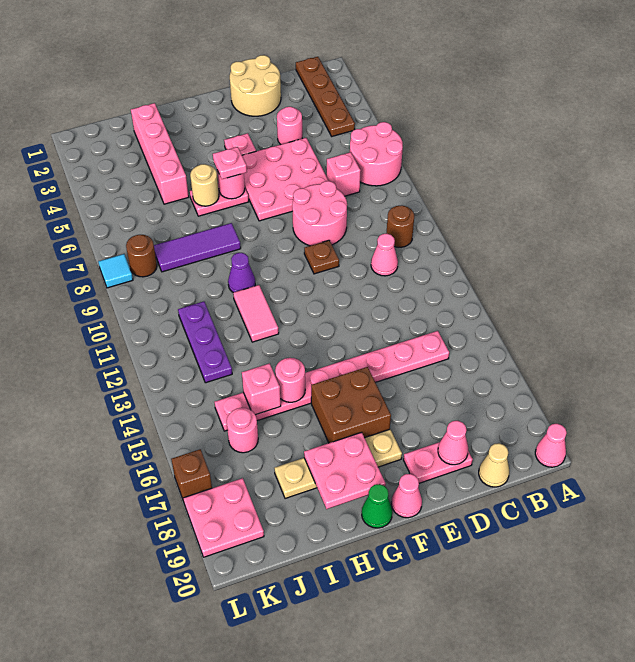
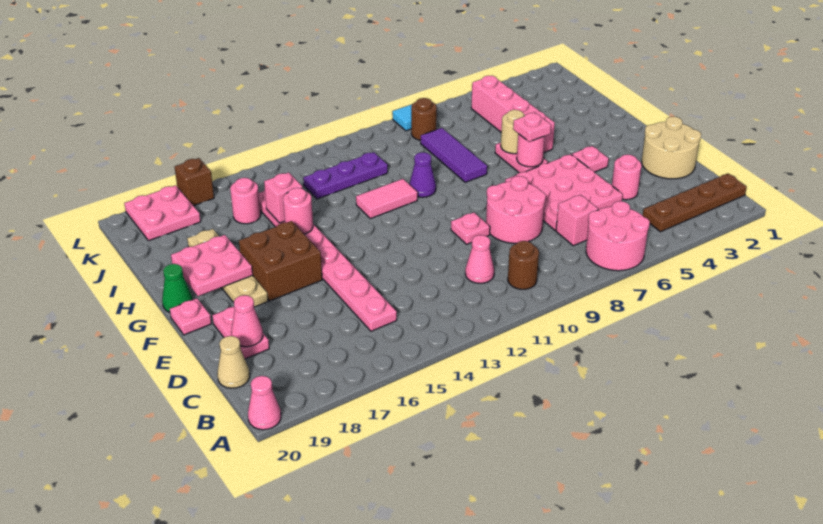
brown plate E10 level 1 -> pink plate E10 level 1
pink cone F20 level 1 -> pink plate F20 level 1
pink brick I2:I5 level 1 -> pink brick H5:K5 level 1

